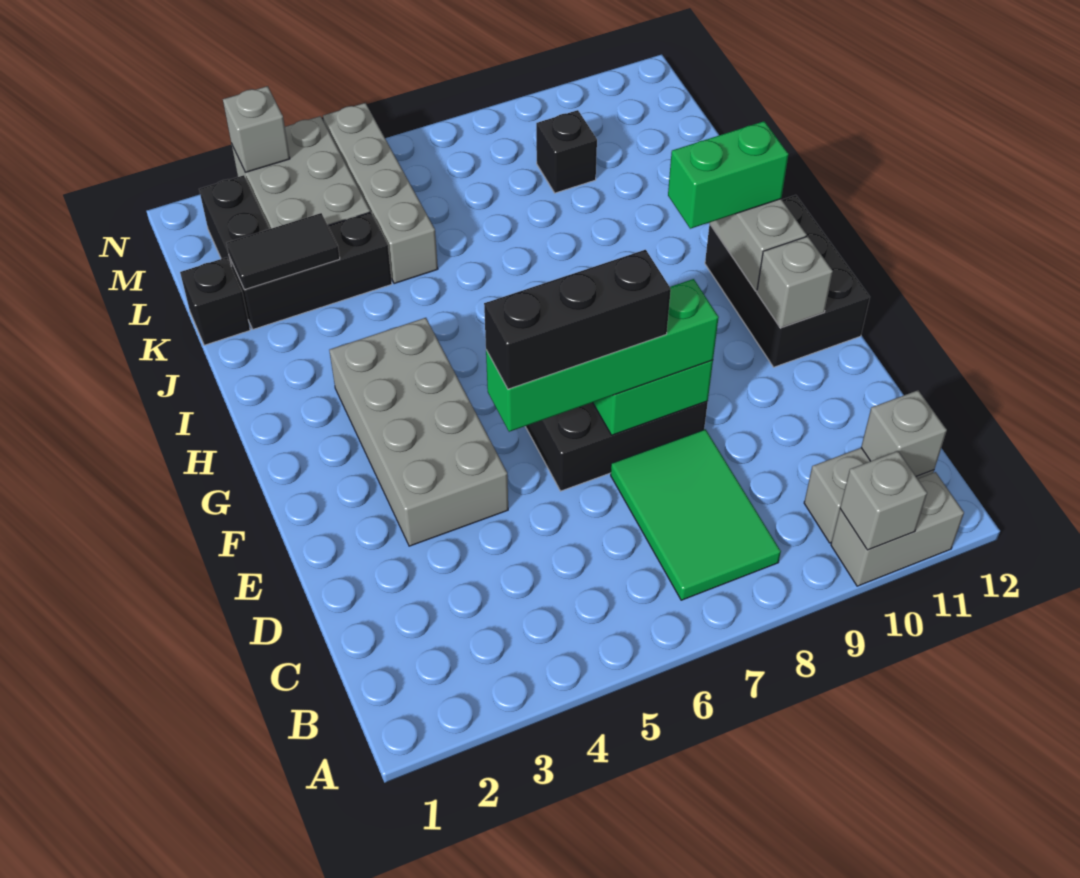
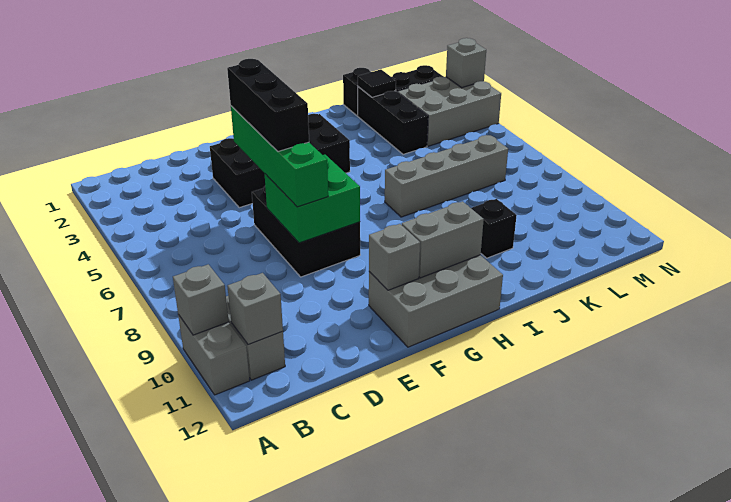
green tile B7:D8 level 1 -> none
grey brick E3:H4 level 1 -> black brick E3:H4 level 1
black brick F11:H12 level 1 -> grey brick F11:H12 level 1
green brick H10:H11 level 3 -> none
black tile K2:K3 level 2 -> black tile K2 level 2
grey brick K5:N5 level 1 -> grey brick I7:L7 level 1
black brick L9 level 1 -> black brick J10 level 1

